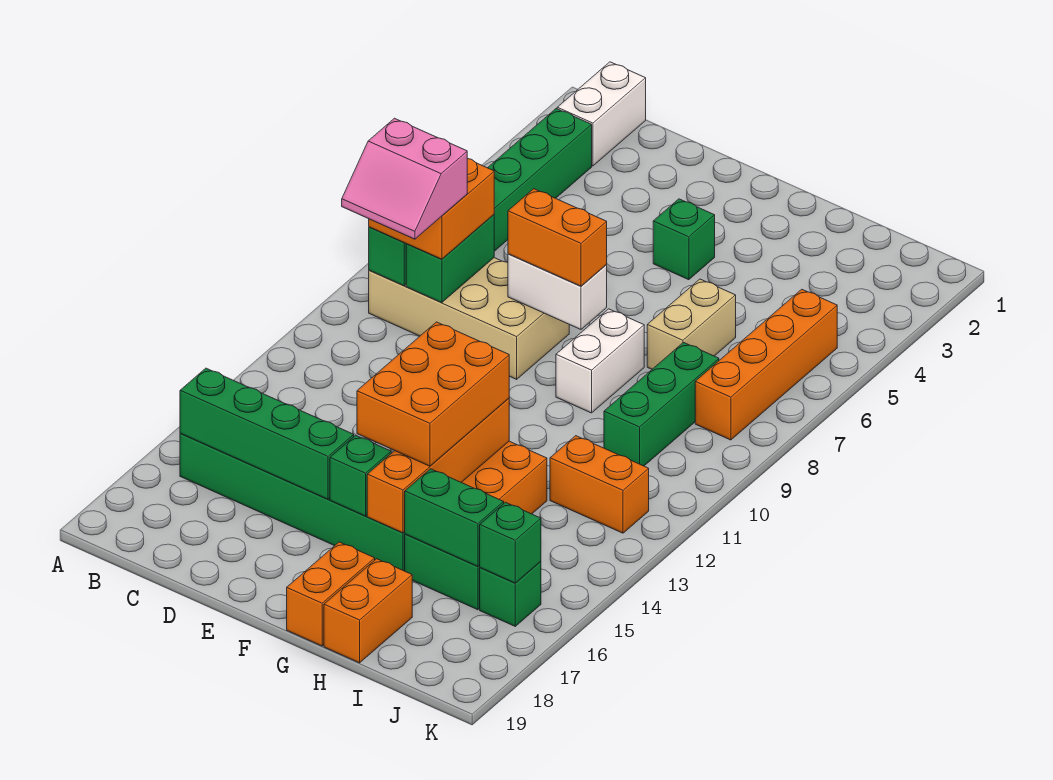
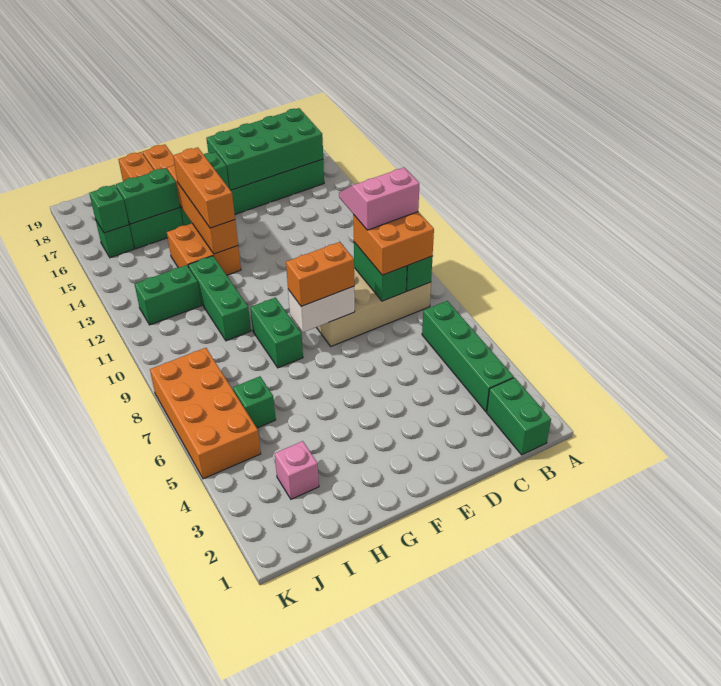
white brick B1:B2 level 1 -> green brick B1:B2 level 1
green brick B16:E16 level 2 -> green brick B16:E17 level 2
green brick F4 level 1 -> green brick I6 level 1
orange brick F13:G15 level 3 -> orange brick G13:G15 level 3
white brick G8:G9 level 1 -> green brick G8:G9 level 1
tan brick H6:H7 level 1 -> none
none -> pink brick I3 level 1
green brick I8:I10 level 1 -> green brick H10:H12 level 1
orange brick I12:J12 level 1 -> green brick I12:J12 level 1
orange brick J5:J8 level 1 -> orange brick J5:K8 level 1

